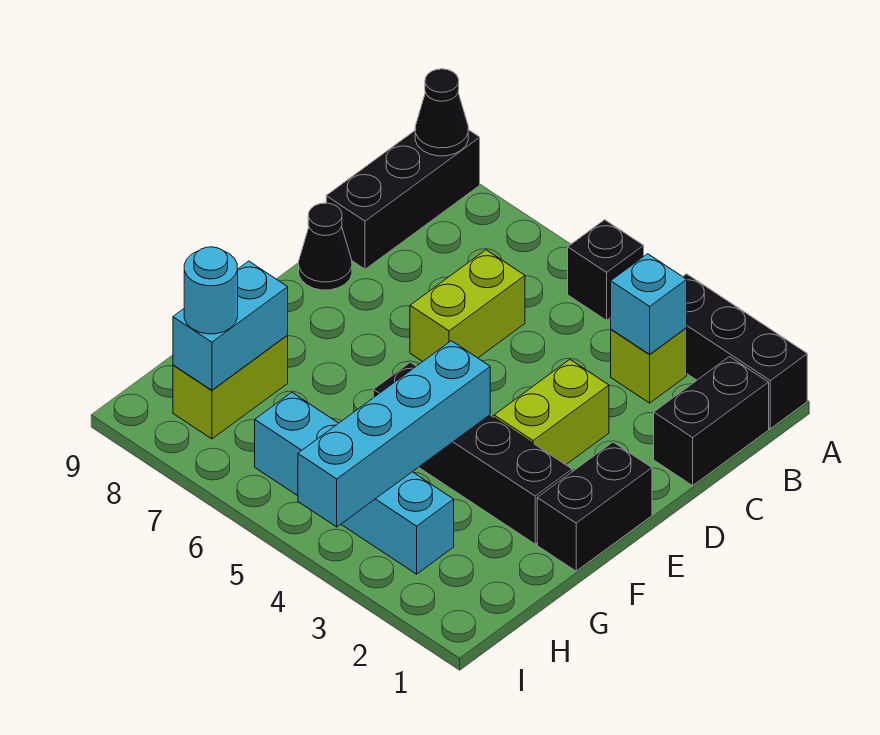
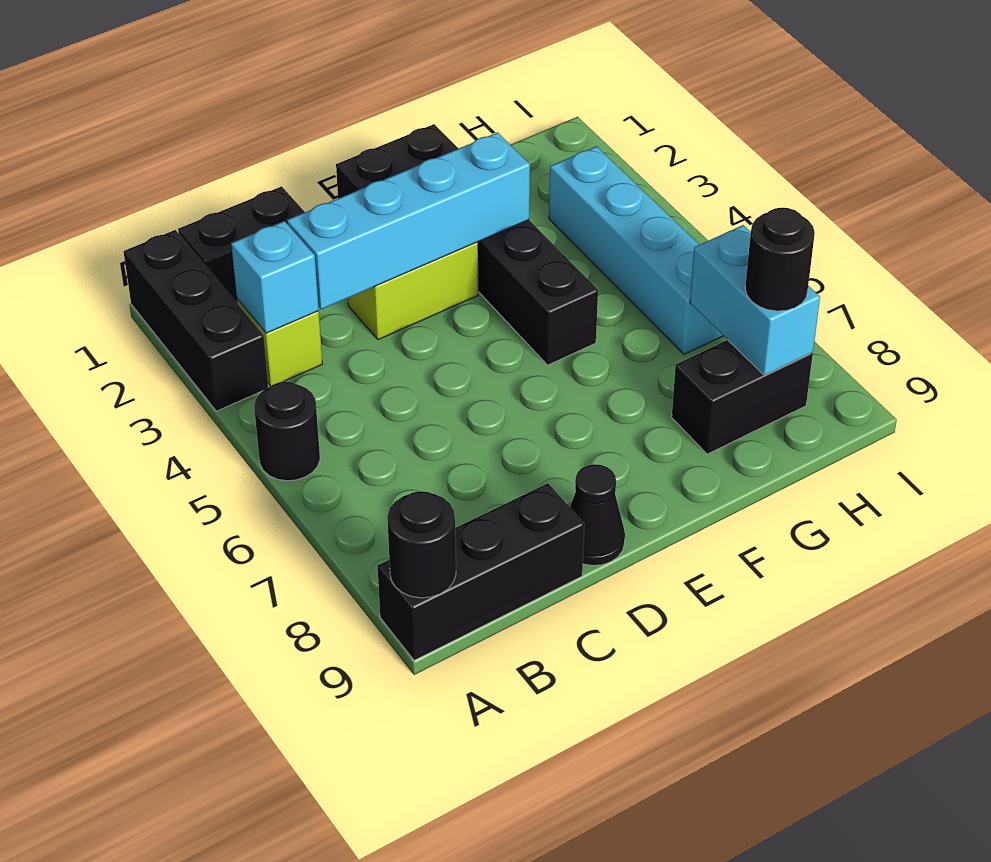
black brick A5 level 1 -> black round brick A5 level 1
black cone A9 level 2 -> black round brick A9 level 2
lime brick C6:D6 level 1 -> none
cyan brick F4:I4 level 2 -> cyan brick C3:F3 level 2
lime brick G8:H8 level 1 -> black brick G8:H8 level 1
cyan brick G8:H8 level 2 -> cyan brick H7:H8 level 2
cyan round brick H8 level 3 -> black round brick H8 level 3

